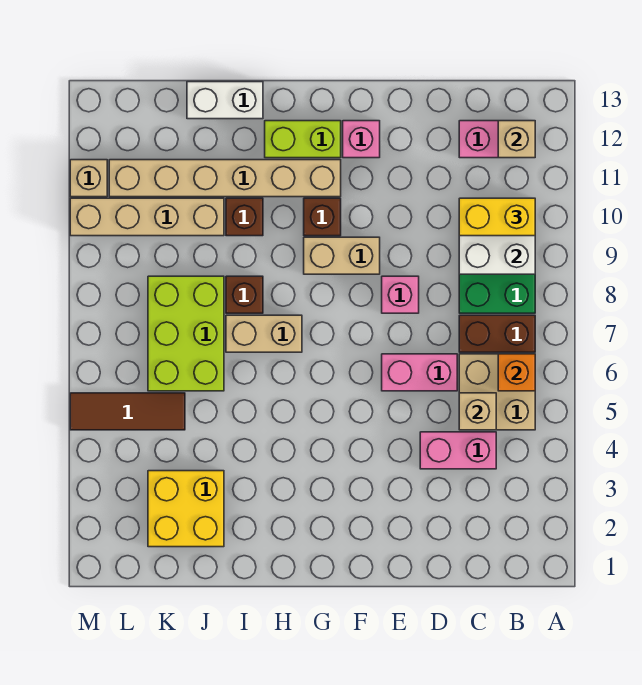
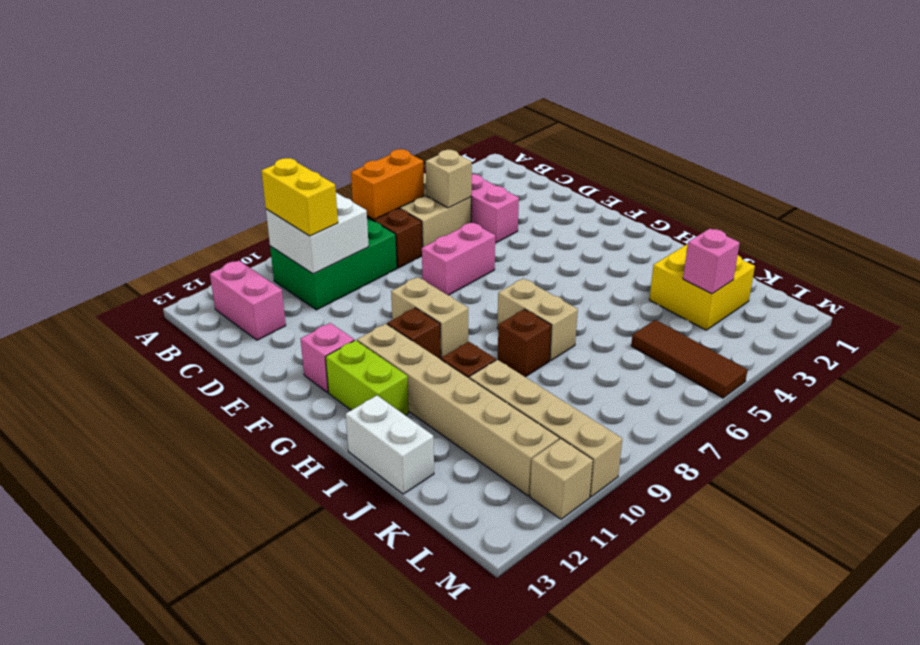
orange brick B6 level 2 -> orange brick B6:B7 level 2
tan brick B12 level 2 -> none
pink brick D6:E6 level 1 -> pink brick E6:E7 level 1
pink brick E8 level 1 -> pink brick K3 level 2
lime brick J6:K8 level 1 -> none

